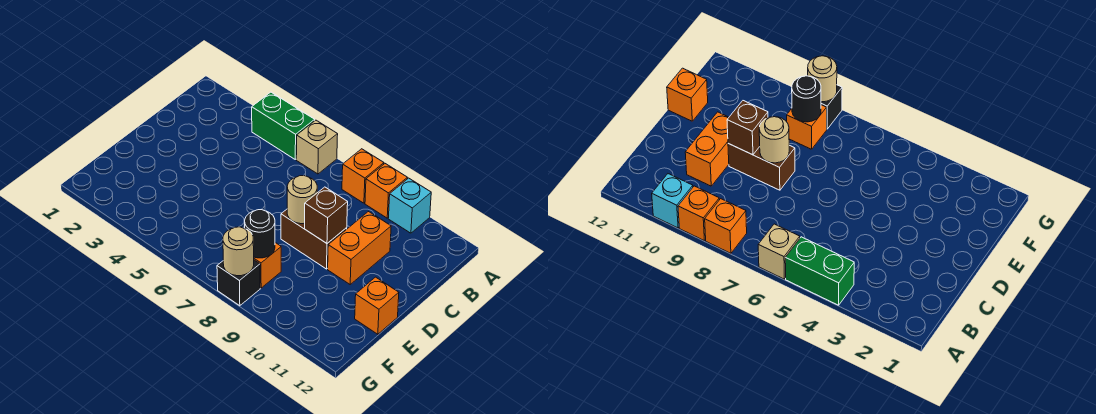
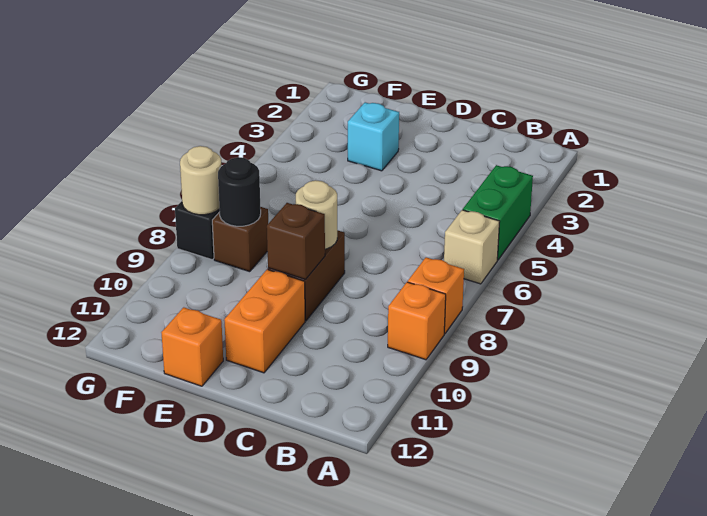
cyan brick A10 level 1 -> cyan brick E3 level 1
orange brick C10:D10 level 1 -> orange brick D10:D11 level 1
orange brick F8 level 1 -> brown brick F8 level 1

